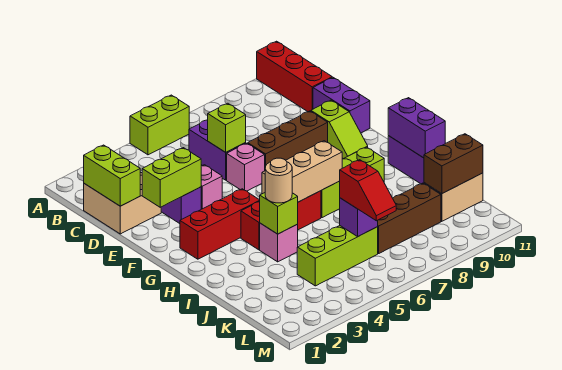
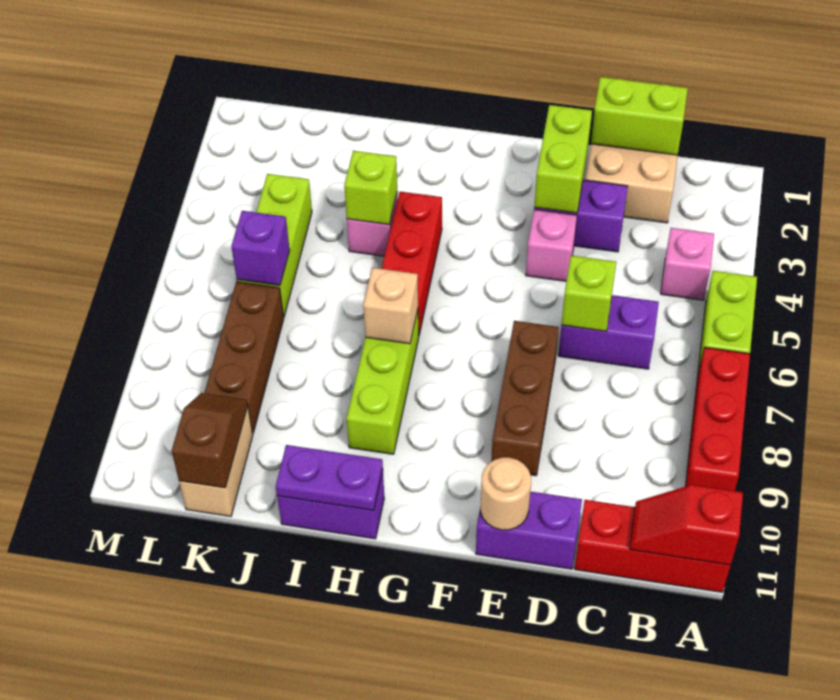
pink brick E6 level 1 -> pink brick B4 level 1
lime slope E10:F10 level 1 top E -> none
red brick G2:G4 level 1 -> red brick A7:A9 level 1
tan brick H5:H7 level 2 -> tan brick H7 level 2
purple brick H11:I11 level 2 -> purple plate H11:I11 level 2
tan round brick I4 level 3 -> tan round brick E11 level 2
red slope K6:L6 level 3 top K -> red slope A11:B11 level 2 top A
brown brick K10:K11 level 2 -> brown slope K10:K11 level 2 top 11

